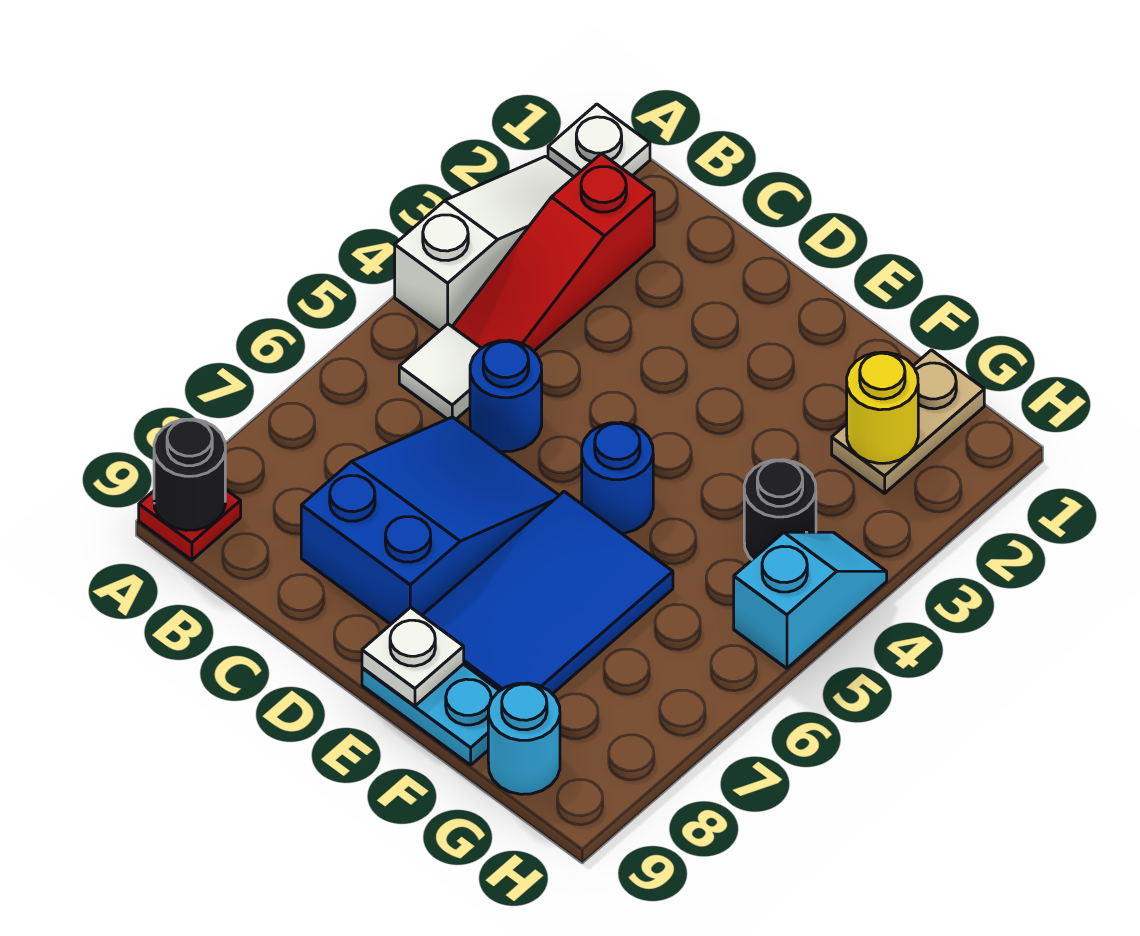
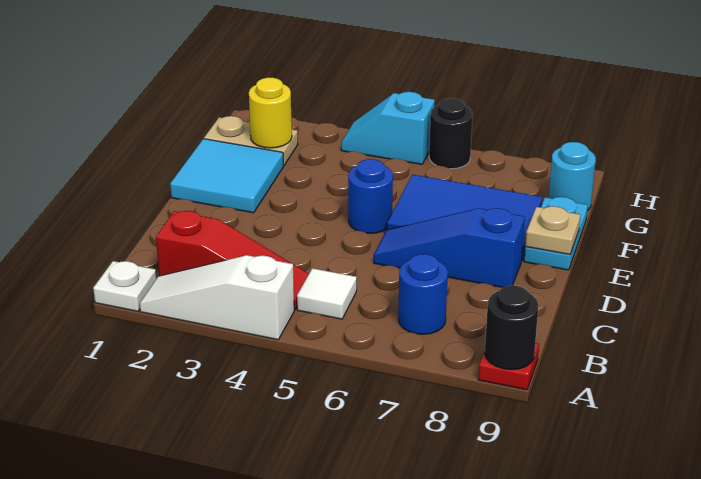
blue round brick C5 level 1 -> blue round brick B7 level 1
blue slope C6:D8 level 1 top 8 -> blue slope D6:D8 level 1 top 8
none -> cyan tile E1:F2 level 1
white plate E9 level 2 -> tan plate E9 level 2
black round brick G4 level 1 -> black round brick H6 level 1

